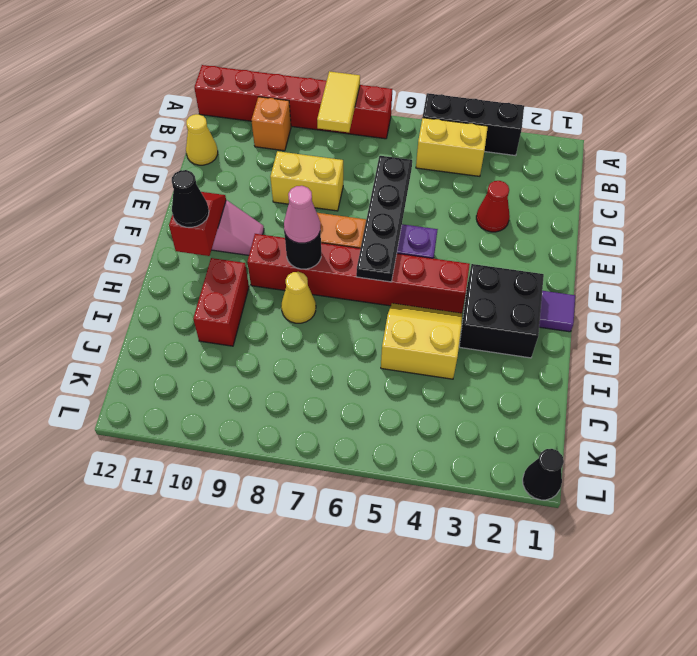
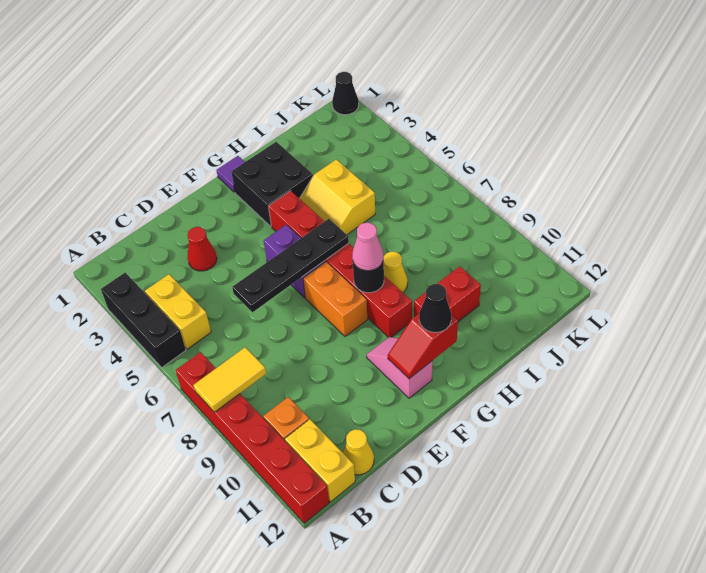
yellow brick D8:D9 level 1 -> yellow brick B11:B12 level 1

